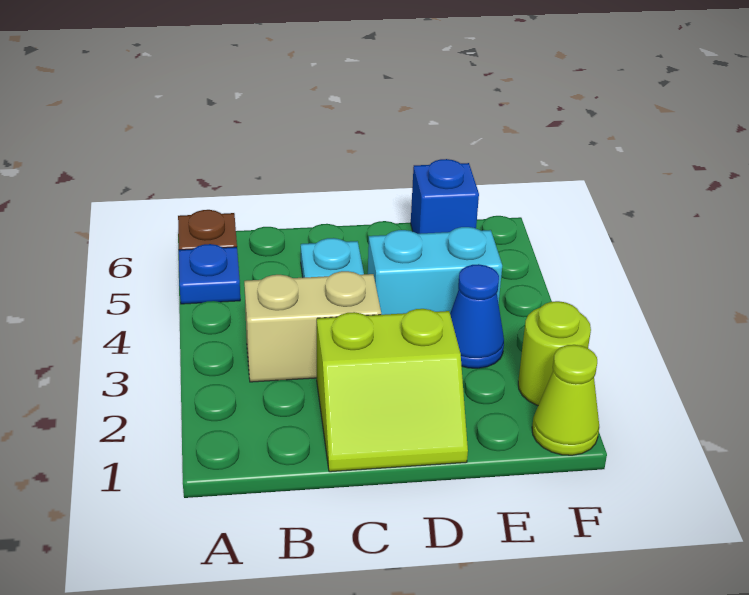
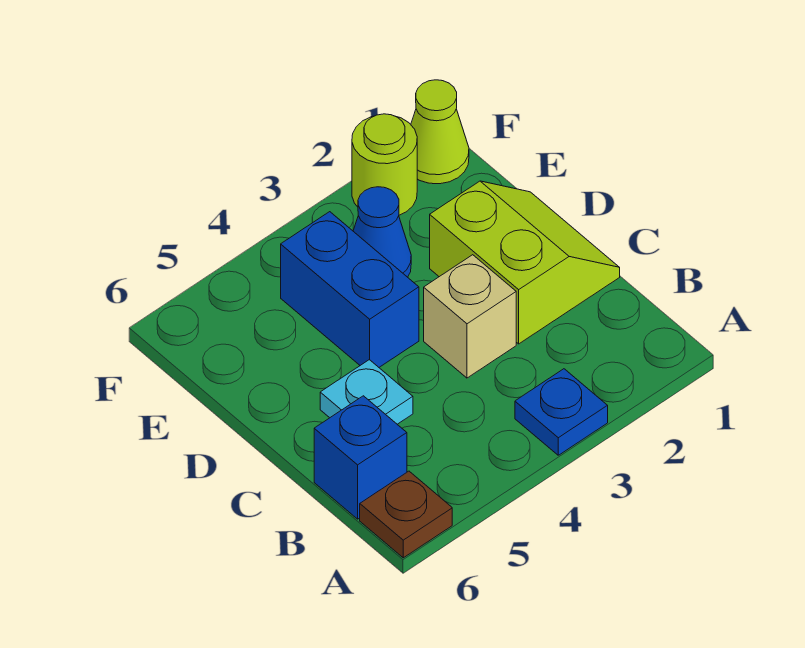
blue plate A5 level 1 -> blue plate A3 level 1
tan brick B3:C3 level 1 -> tan brick C3 level 1
cyan brick D4:E4 level 1 -> blue brick D4:E4 level 1
blue brick E6 level 1 -> blue brick B6 level 1

